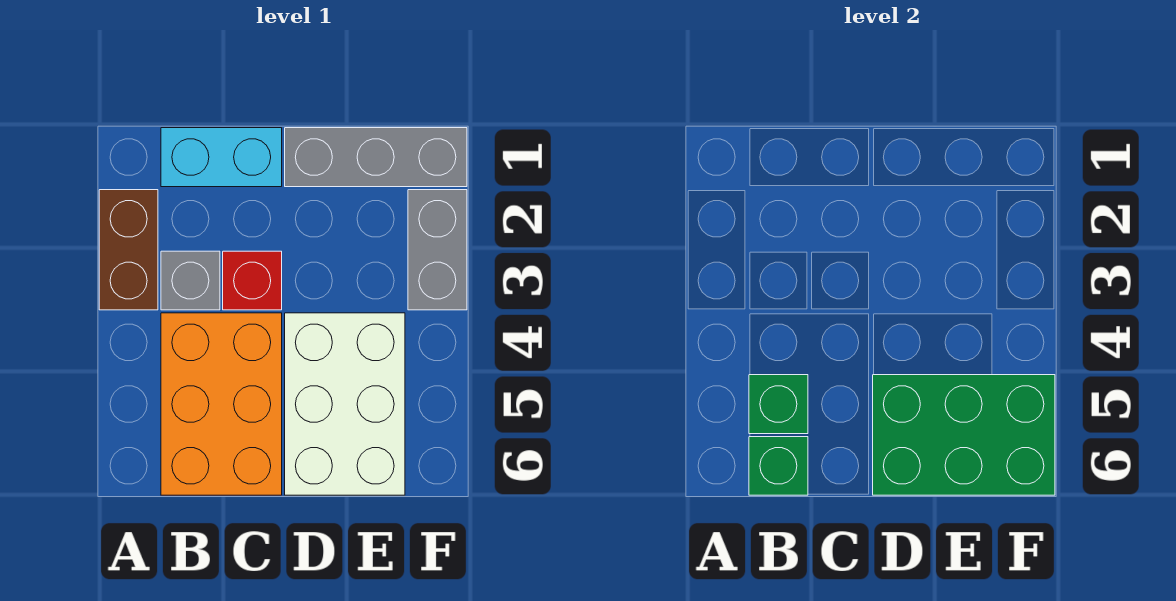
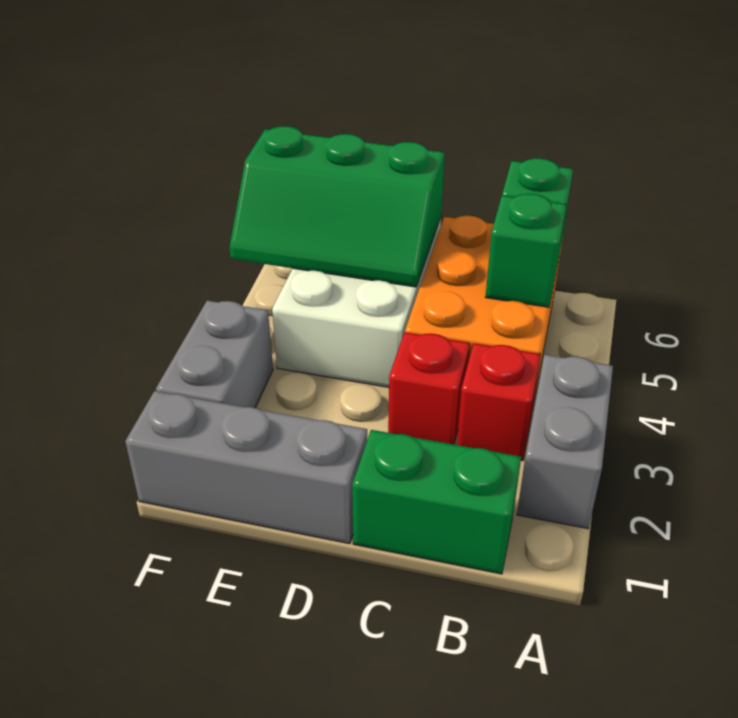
brown brick A2:A3 level 1 -> grey brick A2:A3 level 1
cyan brick B1:C1 level 1 -> green brick B1:C1 level 1
grey brick B3 level 1 -> red brick B3 level 1
green brick D5:F6 level 2 -> green slope D5:F6 level 2 top 6

